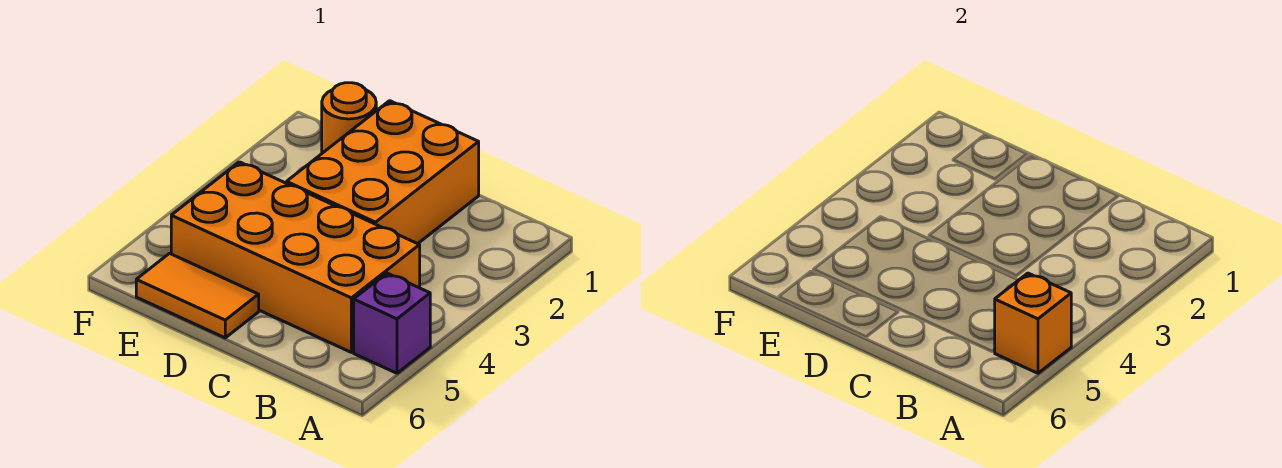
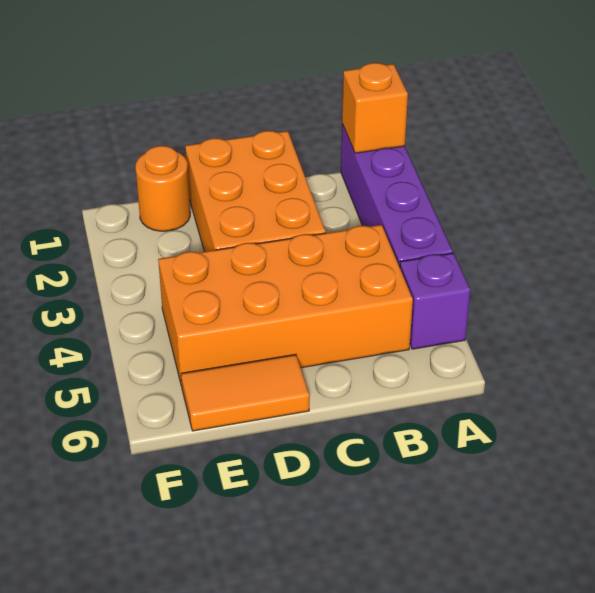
none -> purple brick A1:A4 level 1
orange brick A5 level 2 -> orange brick A1 level 2

